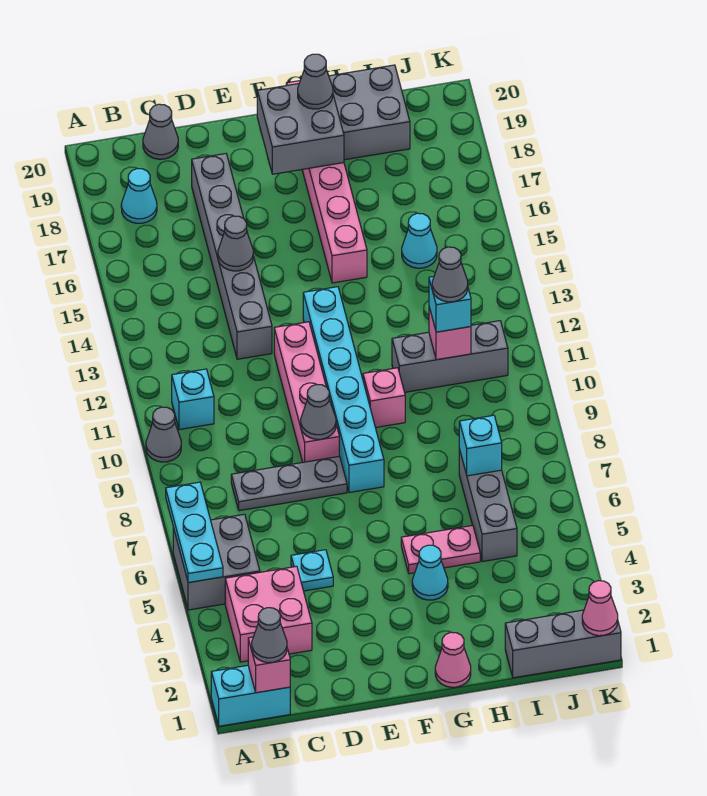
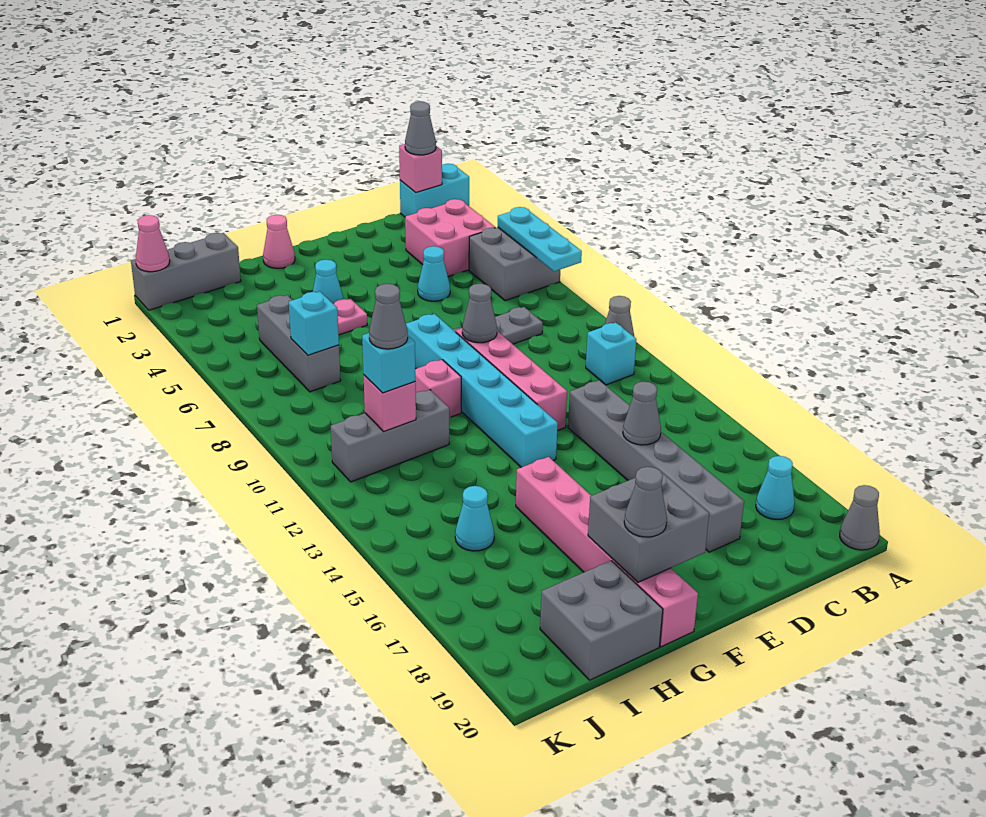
grey cone C20 level 1 -> grey cone A20 level 1
cyan plate D5 level 1 -> cyan cone D5 level 1

